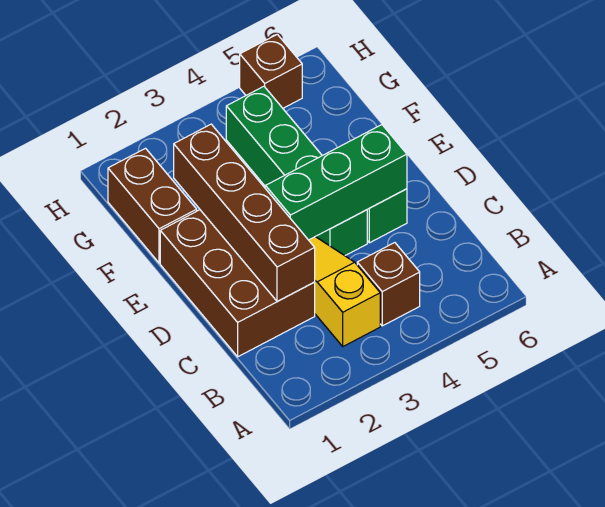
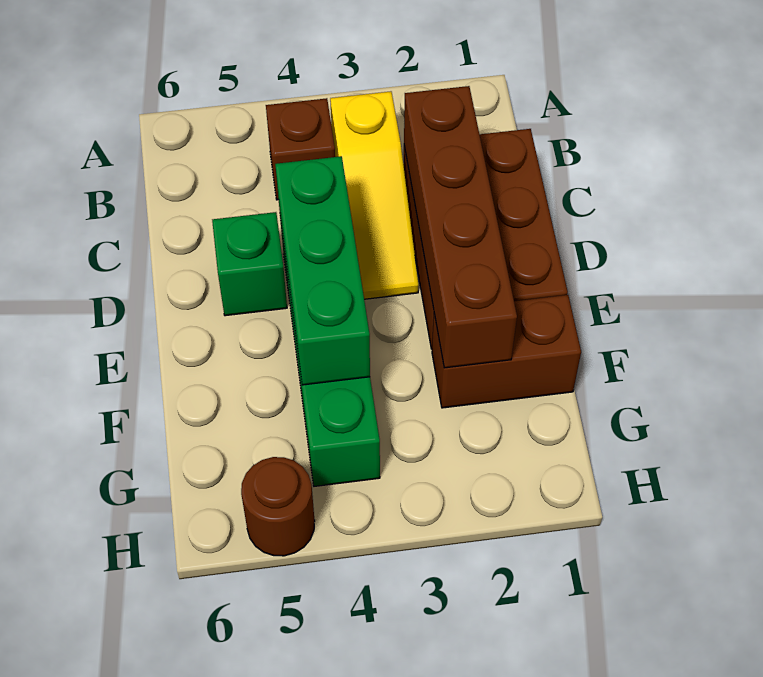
green brick D3:D5 level 2 -> green brick D4:F4 level 2
brown brick F1:G1 level 1 -> brown brick F1:F2 level 1
brown brick H5 level 1 -> brown round brick H5 level 1

